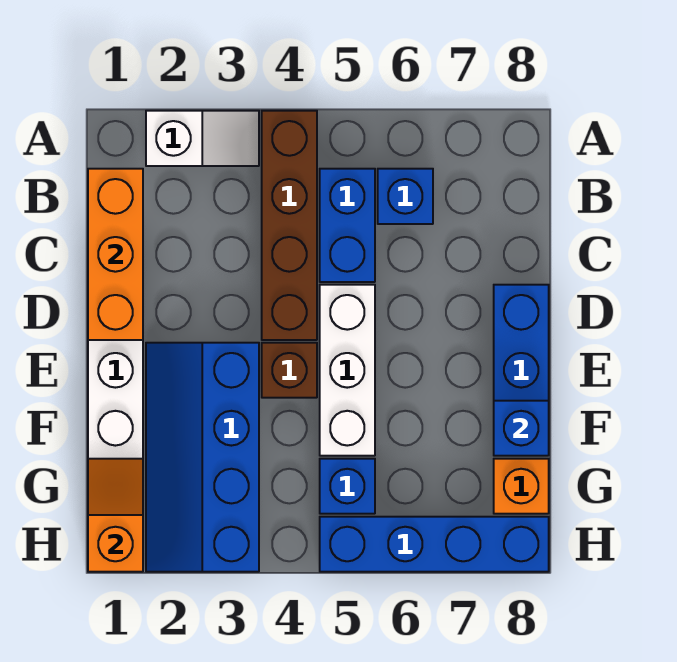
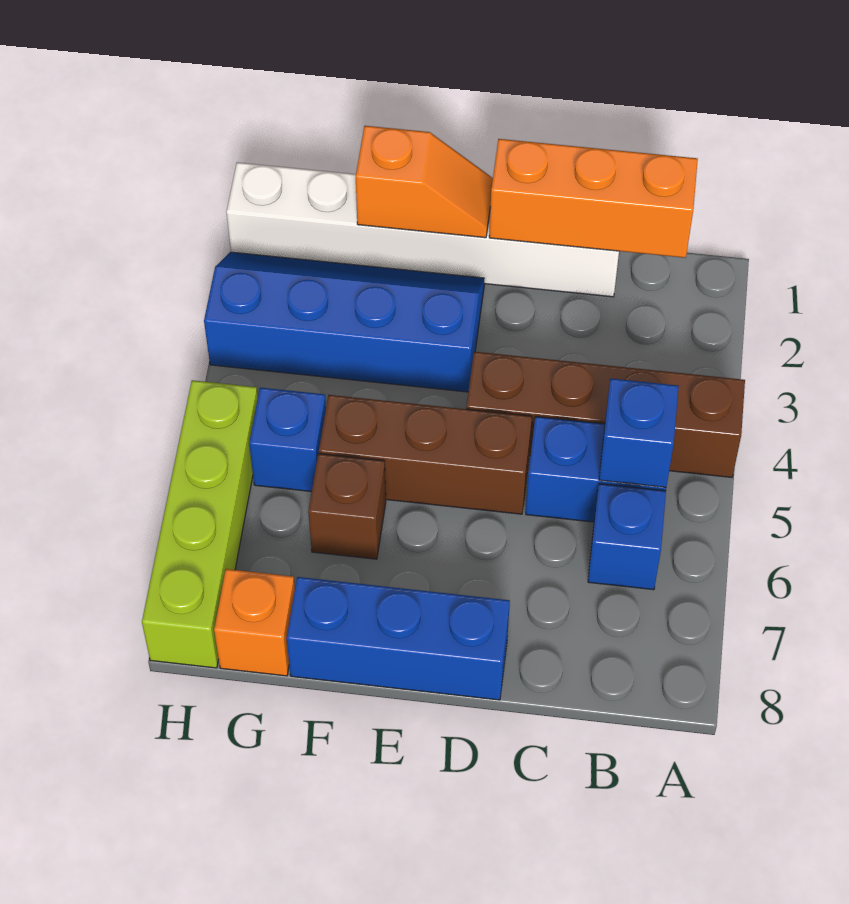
white slope A2:A3 level 1 top 2 -> none
white brick D5:F5 level 1 -> brown brick D5:F5 level 1
brown brick E4 level 1 -> brown brick F6 level 1
blue brick F8 level 2 -> blue brick B5 level 2
orange slope G1:H1 level 2 top H -> orange slope E1:F1 level 2 top F
blue brick H5:H8 level 1 -> lime brick H5:H8 level 1

